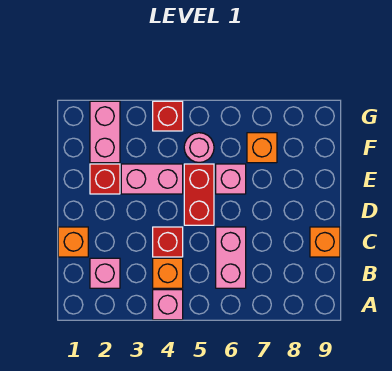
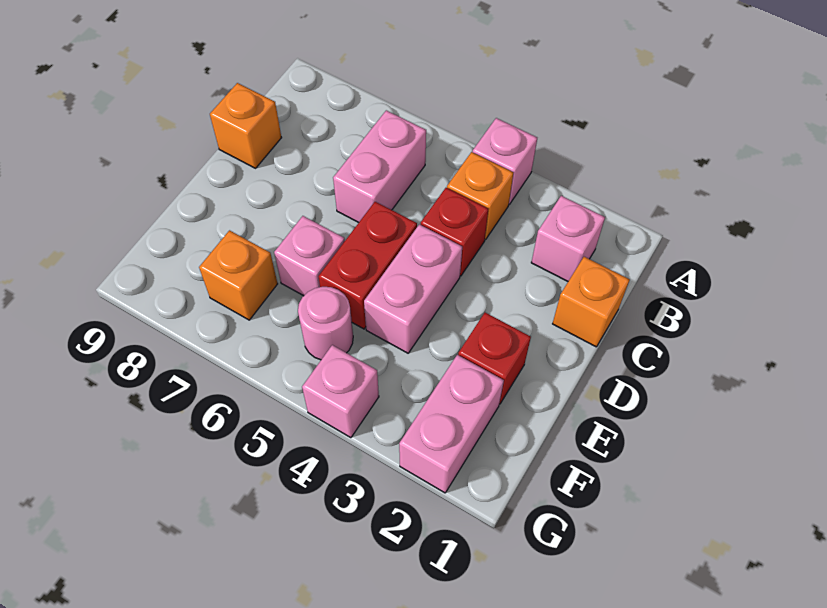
pink brick E3:E4 level 1 -> pink brick D4:E4 level 1
red brick G4 level 1 -> pink brick G4 level 1

